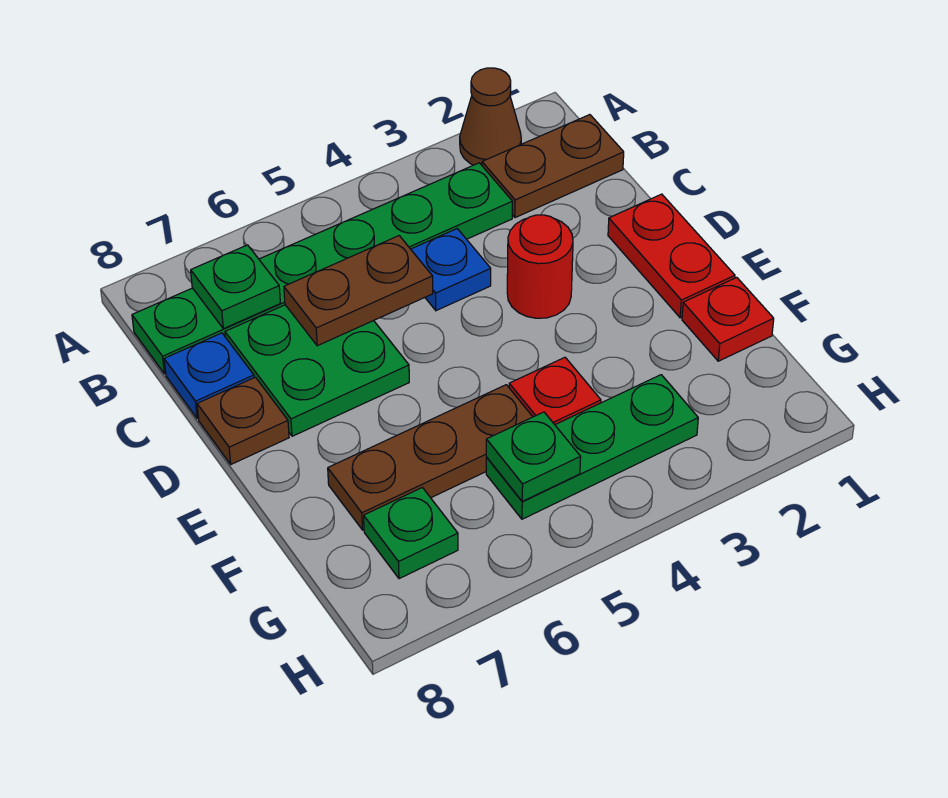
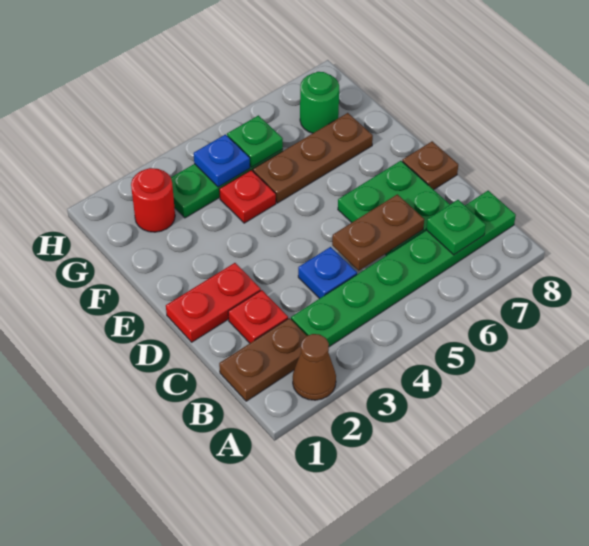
blue plate C8 level 1 -> blue plate G4 level 2
red plate D1:E1 level 1 -> red plate D1:D2 level 1
red round brick D3 level 1 -> red round brick G2 level 1
red plate F1 level 1 -> red plate C2 level 1
green plate G7 level 1 -> green round brick G7 level 1

